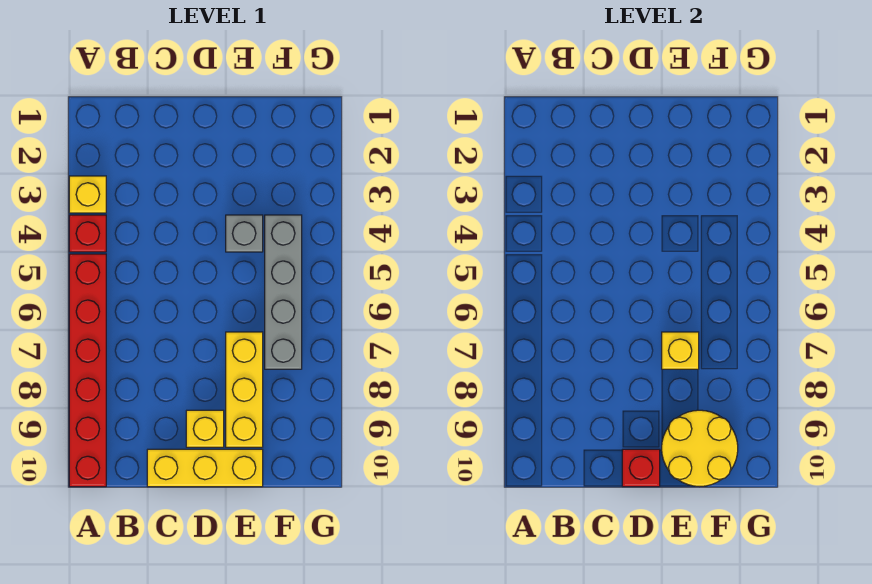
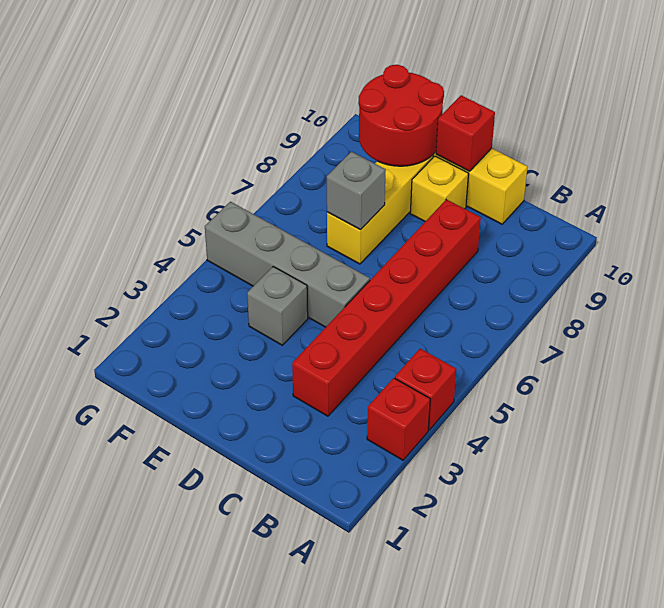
yellow brick A3 level 1 -> red brick A3 level 1
red brick A5:A10 level 1 -> red brick C3:C8 level 1
yellow brick E7 level 2 -> grey brick E7 level 2
yellow round brick E9:F10 level 2 -> red round brick E9:F10 level 2
grey brick F4:F7 level 1 -> grey brick D5:G5 level 1

